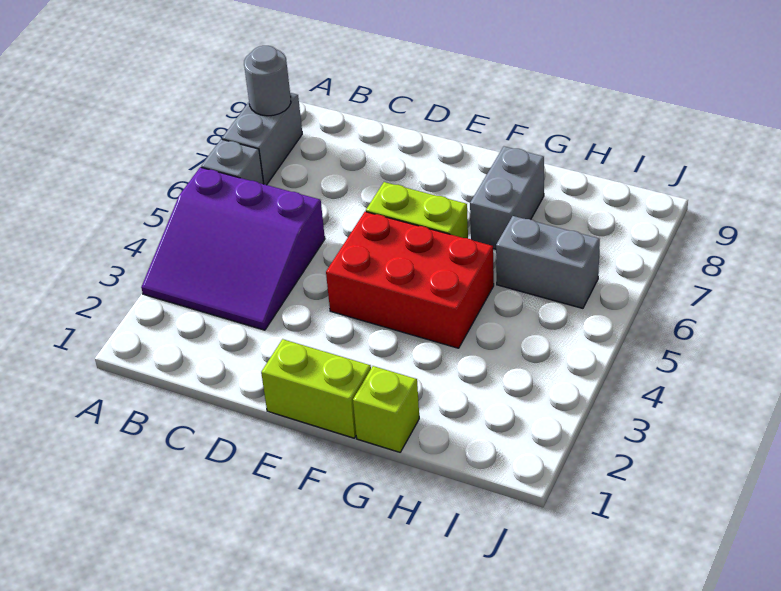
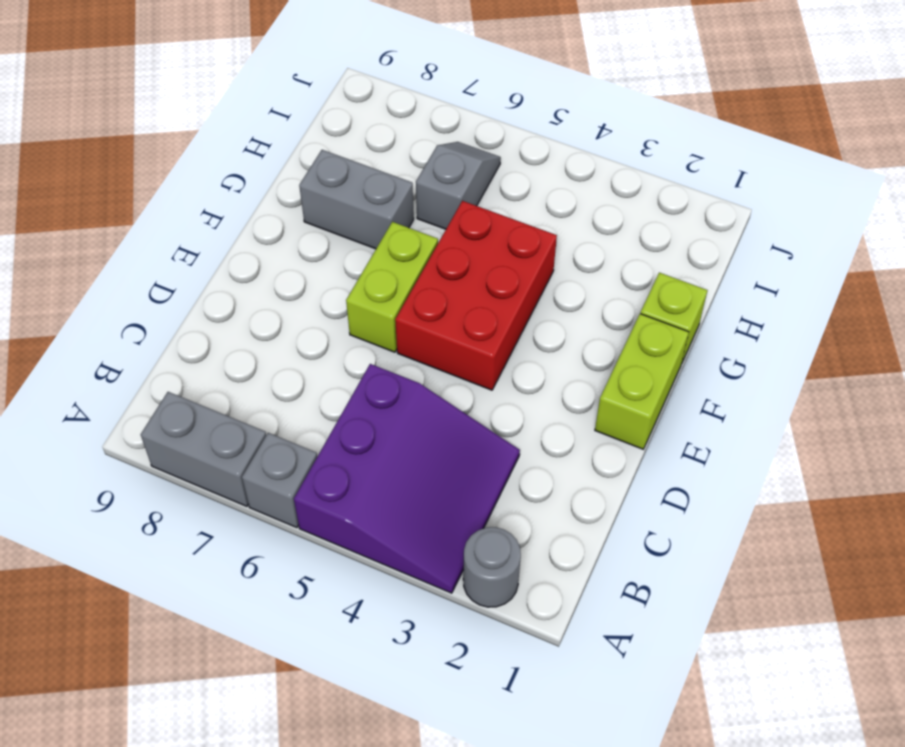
grey round brick A8 level 2 -> grey round brick A2 level 1
grey brick H6:I6 level 1 -> grey slope H6:I6 level 1 top H

